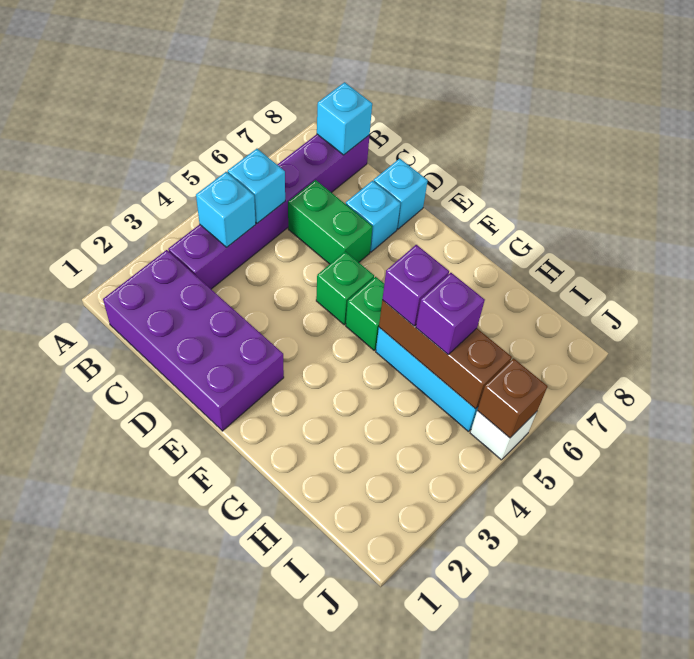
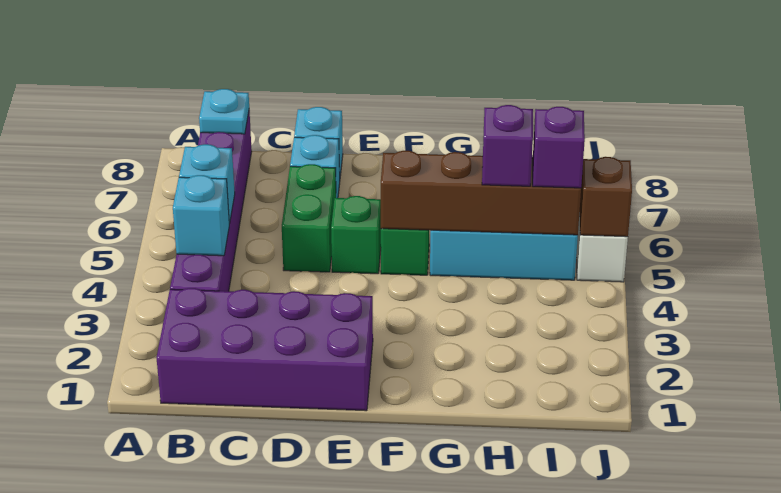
cyan brick B8 level 2 -> cyan plate B8 level 2
green brick C6:D6 level 1 -> green brick D5:D6 level 1
brown brick G5:I5 level 2 -> brown brick F5:I5 level 2
purple brick G5 level 3 -> purple brick I5 level 3

